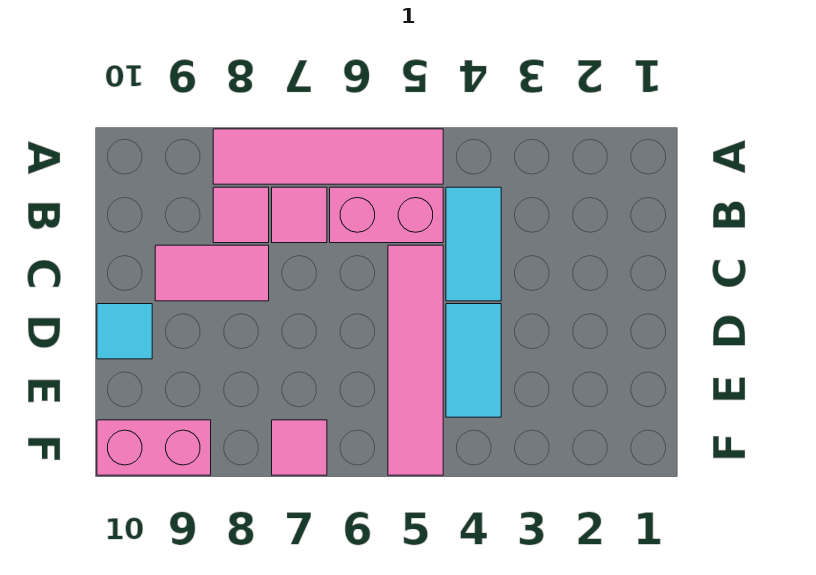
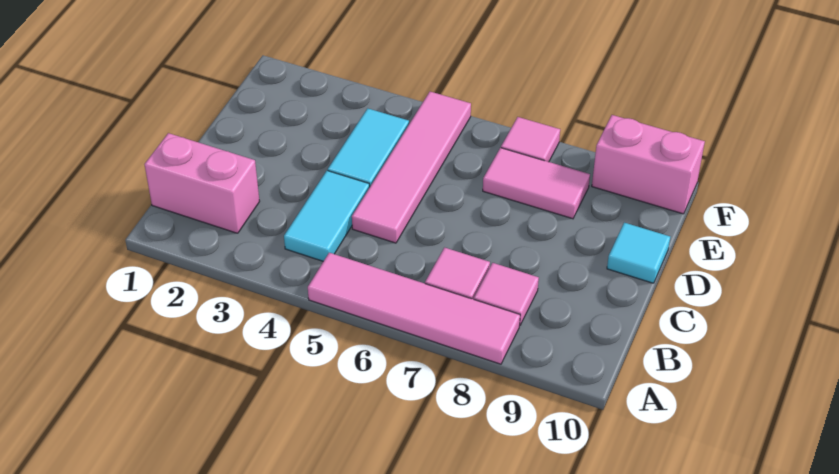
pink brick B5:B6 level 1 -> pink brick B1:B2 level 1
pink tile C8:C9 level 1 -> pink tile E7:E8 level 1

